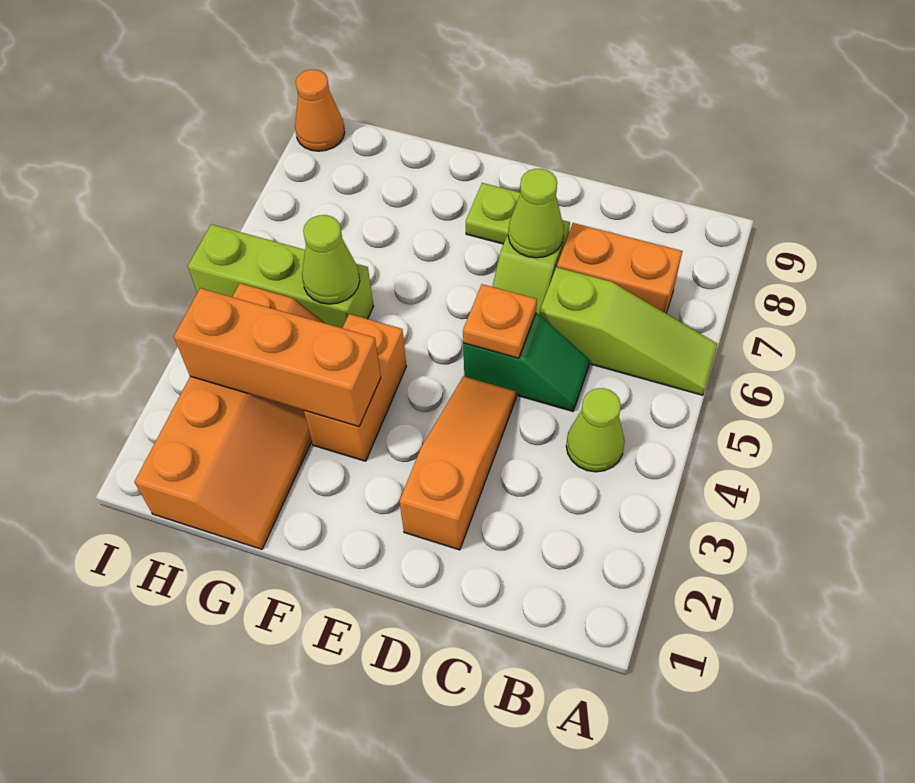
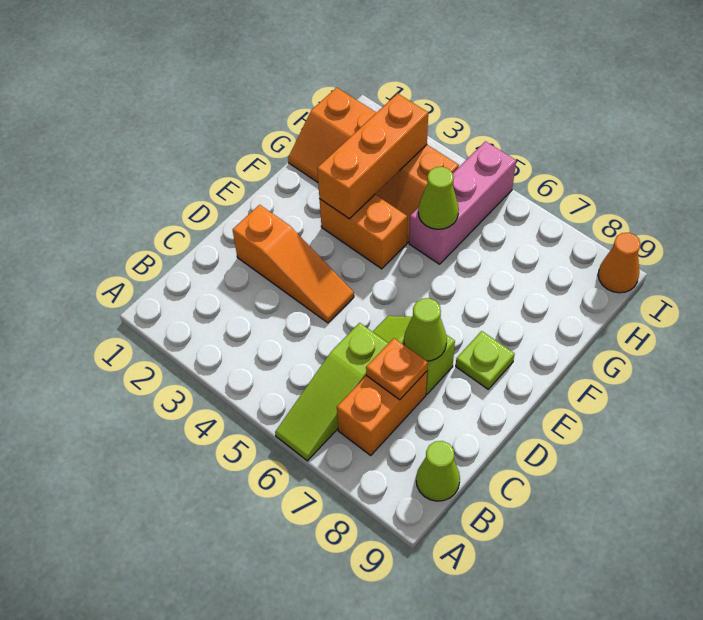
lime cone B4 level 1 -> lime cone B9 level 1
green slope C5:D5 level 1 top D -> none
orange plate D5 level 2 -> orange plate C7 level 2
lime brick G5:I5 level 1 -> pink brick G5:I5 level 1

